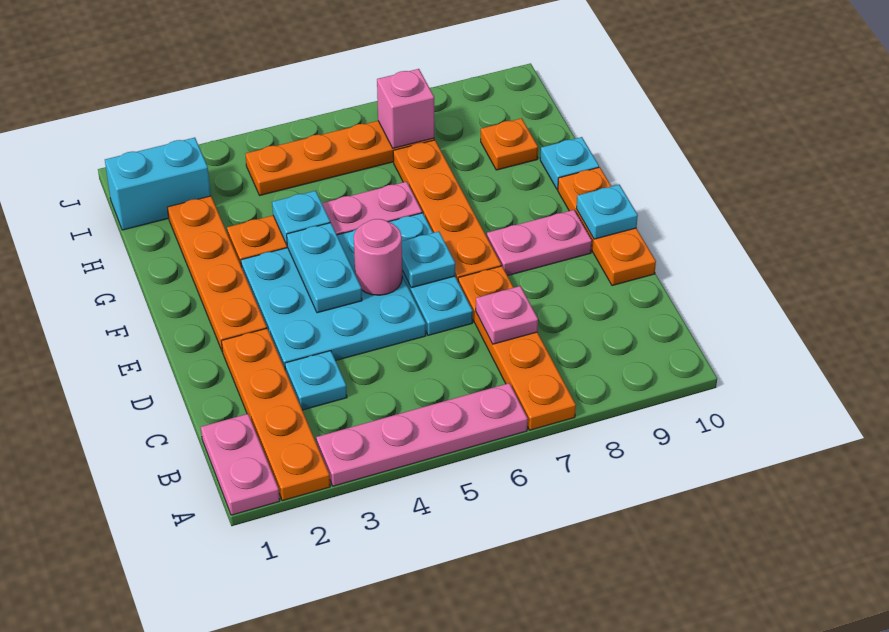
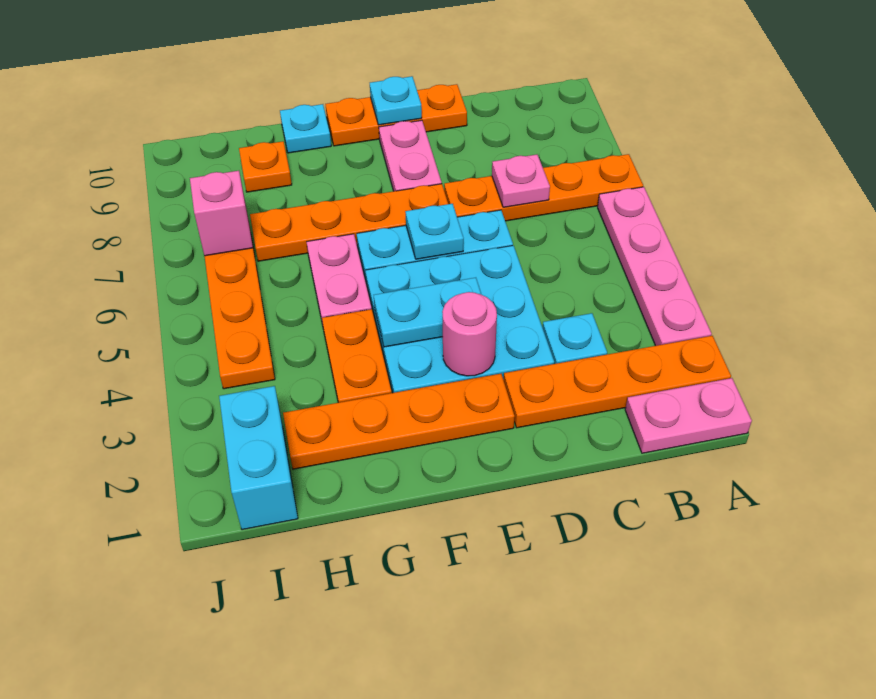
pink round brick E5 level 2 -> pink round brick E3 level 2
cyan plate G4 level 2 -> none

